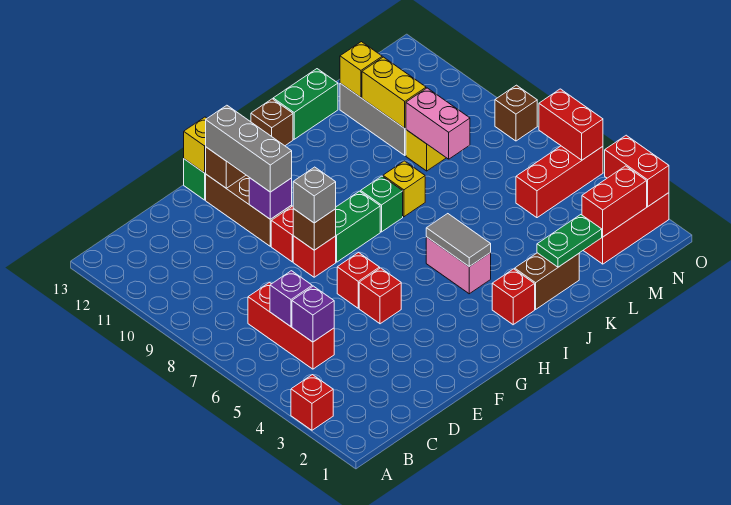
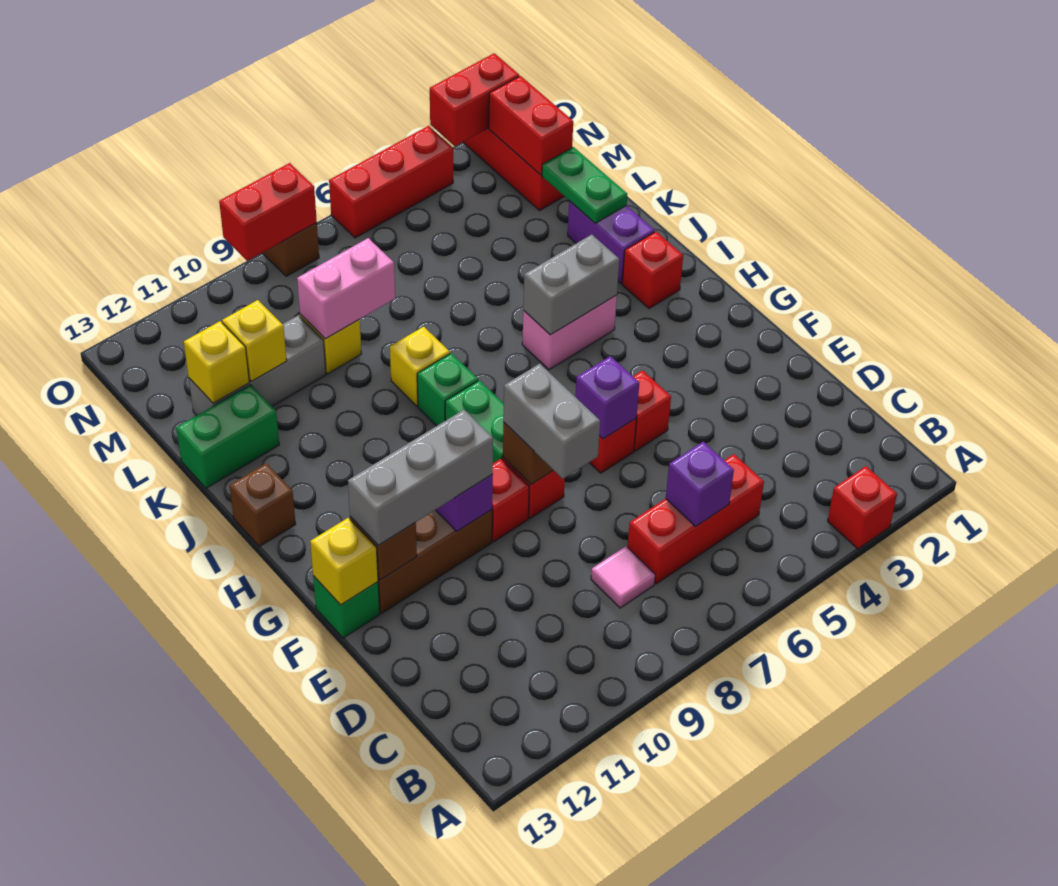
purple brick C5 level 2 -> purple brick F6 level 2
none -> pink tile C8 level 1
grey brick F8 level 3 -> grey brick E8:F8 level 3
grey tile I4:I5 level 2 -> grey brick I4:I5 level 2
brown brick J2:K2 level 1 -> purple brick J2:K2 level 1
green brick J13:K13 level 1 -> green brick K12:K13 level 1
yellow brick L10:L11 level 2 -> yellow brick L11 level 2
red brick M5:O5 level 1 -> red brick O4:O6 level 1
red brick O5:O6 level 2 -> red brick O8:O9 level 2

